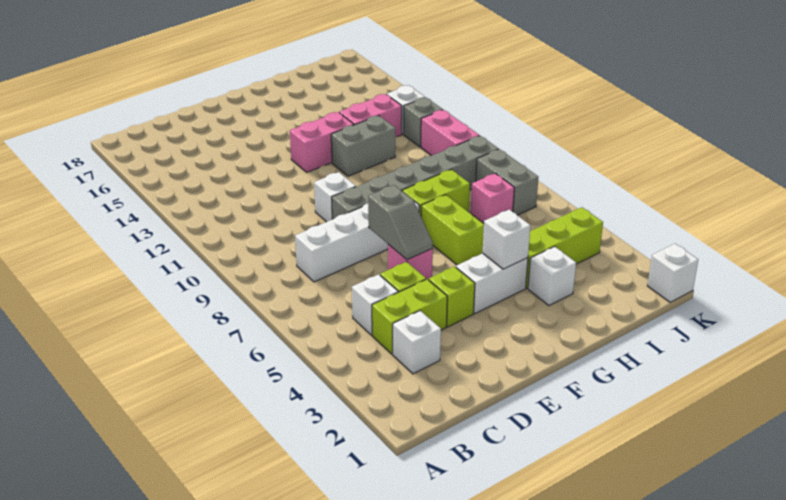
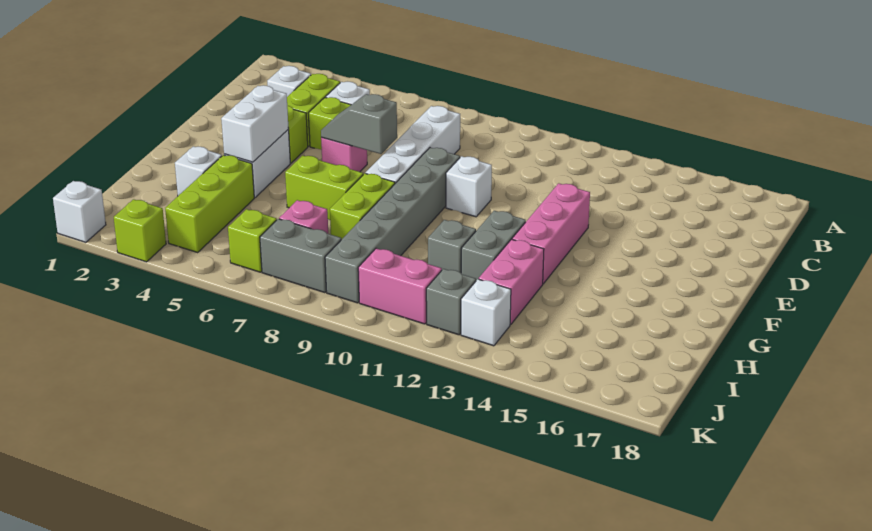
pink brick F13:G13 level 1 -> pink brick E13:G13 level 1
white brick G4 level 2 -> white brick F4:G4 level 2
none -> grey brick H11 level 1
none -> lime brick J6 level 1
none -> lime brick K3 level 1

